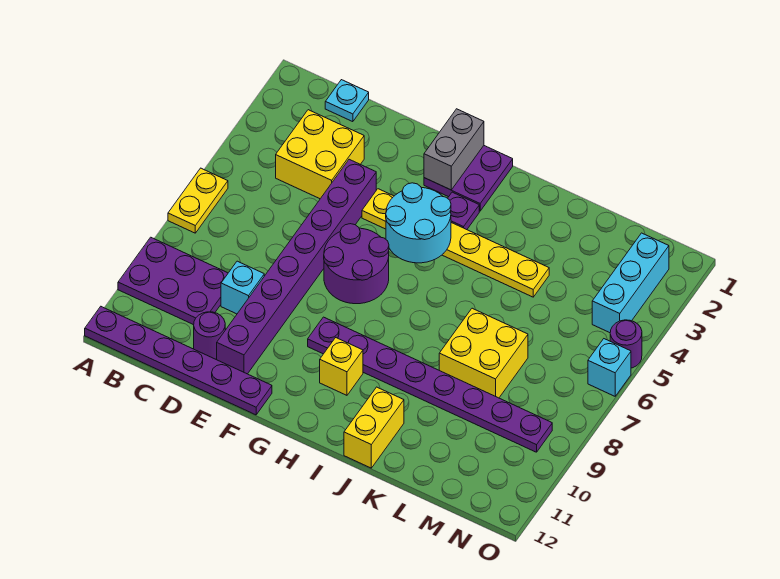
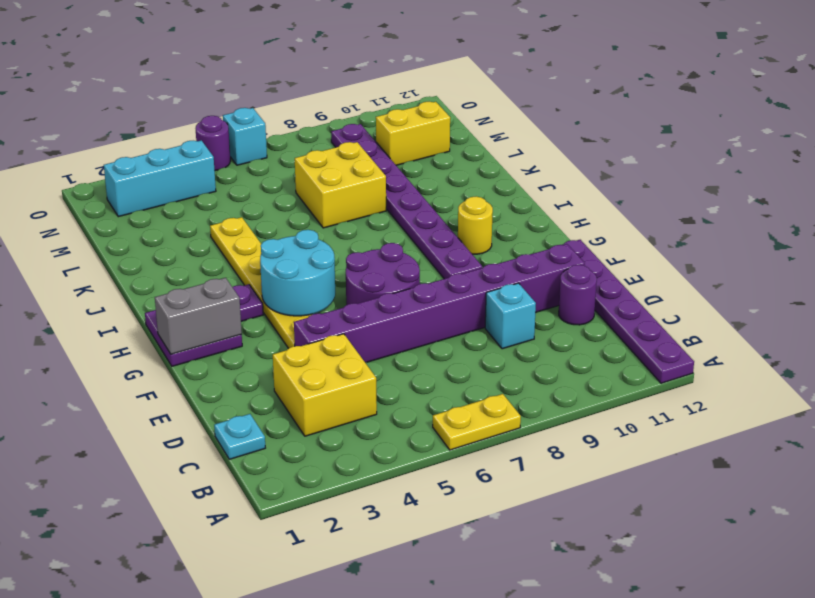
purple plate A9:C10 level 1 -> none
yellow brick H10 level 1 -> yellow round brick H10 level 1
yellow brick J11:J12 level 1 -> yellow brick M10:M11 level 1

